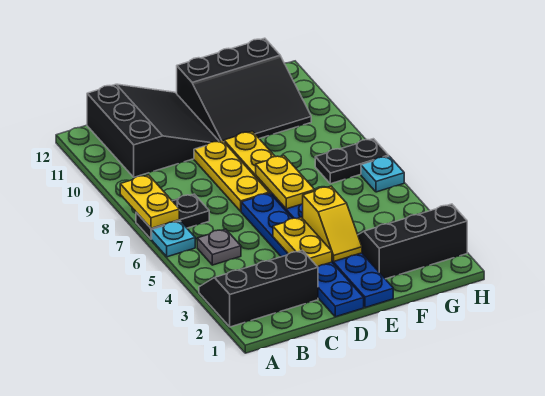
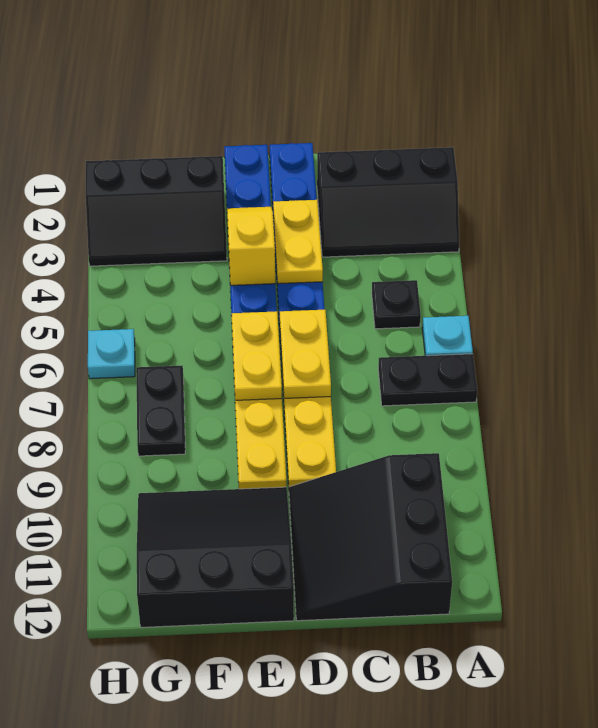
yellow plate A7:A8 level 2 -> yellow plate D6:D7 level 2
grey plate B5 level 1 -> black plate B5 level 1
black plate G7:H7 level 1 -> black plate G7:G8 level 1

